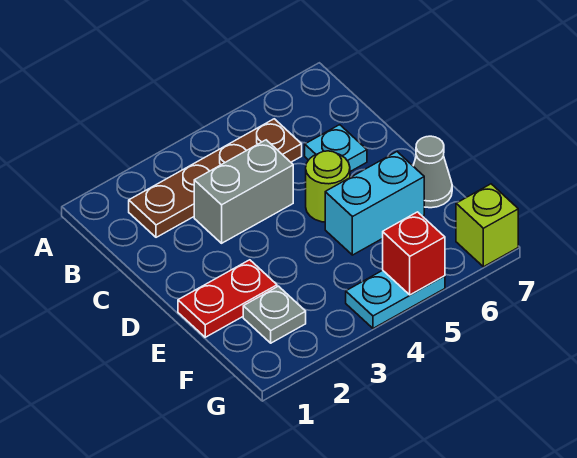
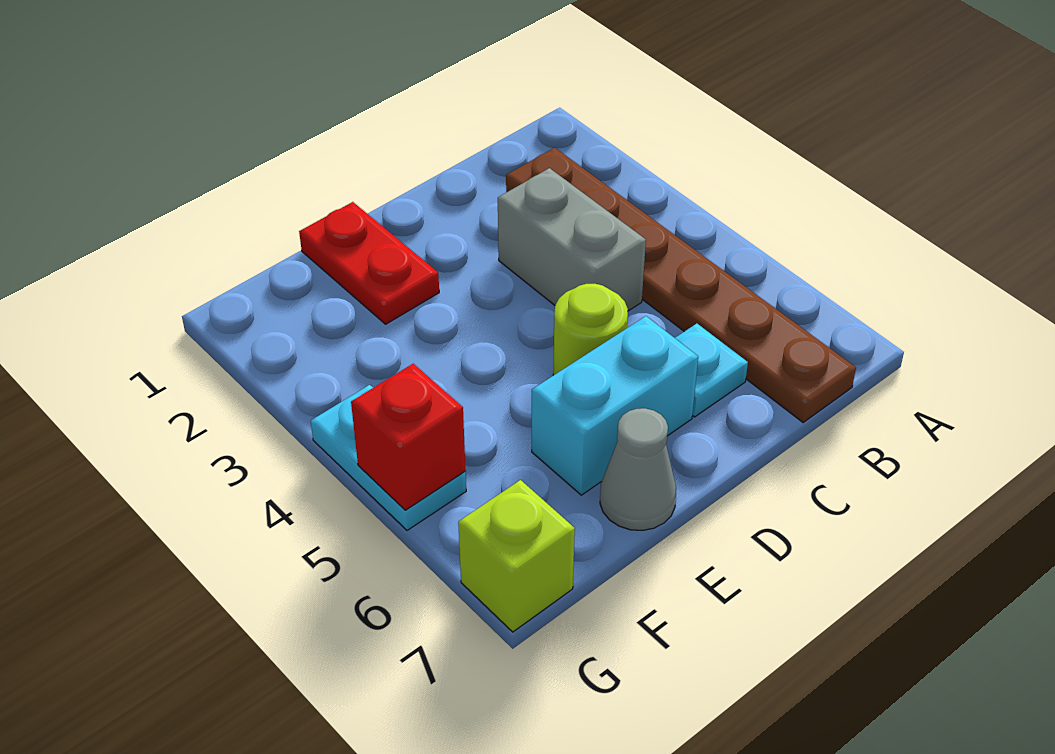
brown plate B2:B5 level 1 -> brown plate B2:B7 level 1
cyan brick E5:E6 level 1 -> cyan brick D6:E6 level 1
grey plate F2 level 1 -> none

